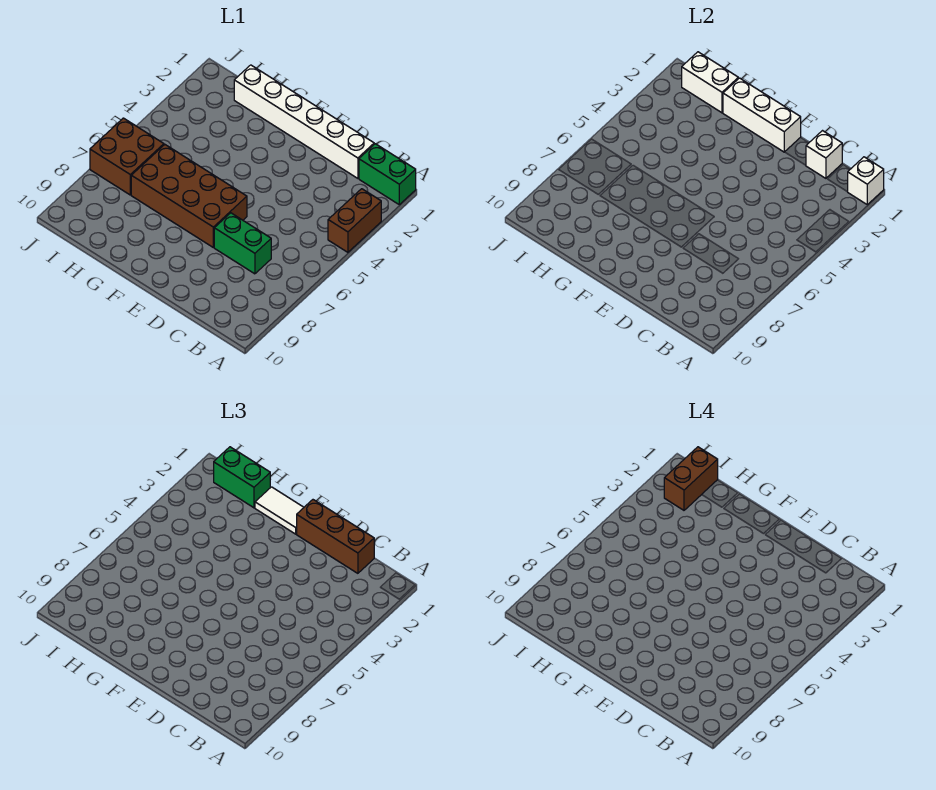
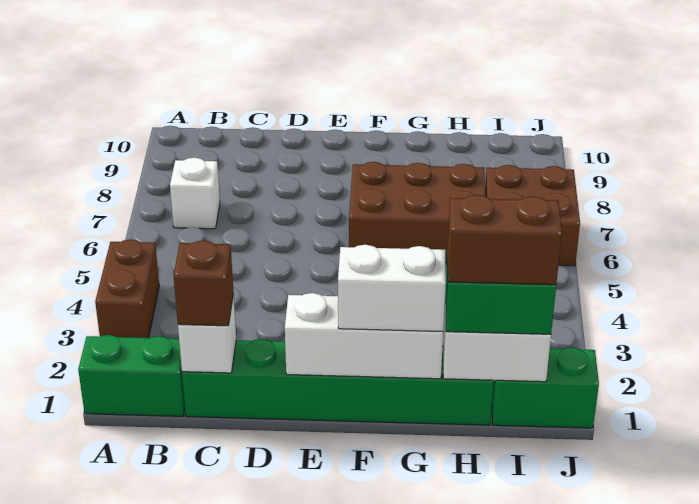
white brick A1 level 2 -> white brick B7 level 1
white brick C1:H1 level 1 -> green brick C1:H1 level 1
brown brick C1:E1 level 3 -> brown brick C1 level 3
green brick C7:D7 level 1 -> green brick I1:J1 level 1
brown brick E6:H7 level 1 -> brown brick F6:H7 level 1
white tile F1:G1 level 3 -> white brick F1:G1 level 3
brown brick I1:I2 level 4 -> brown brick H1:I1 level 4

